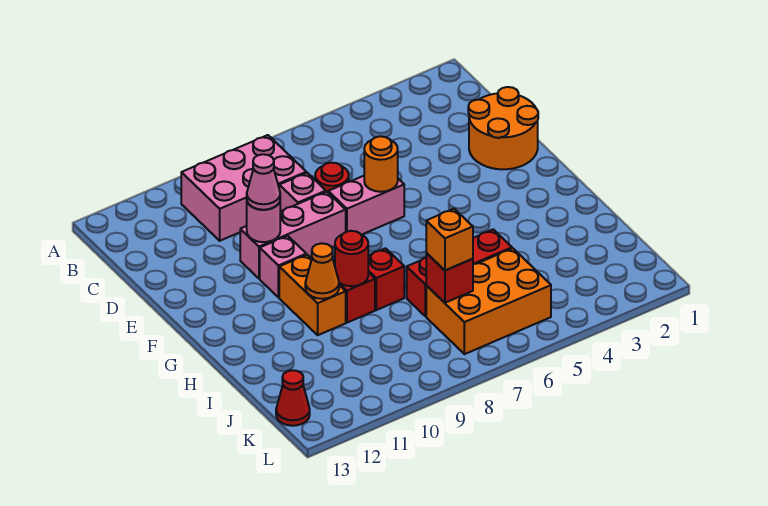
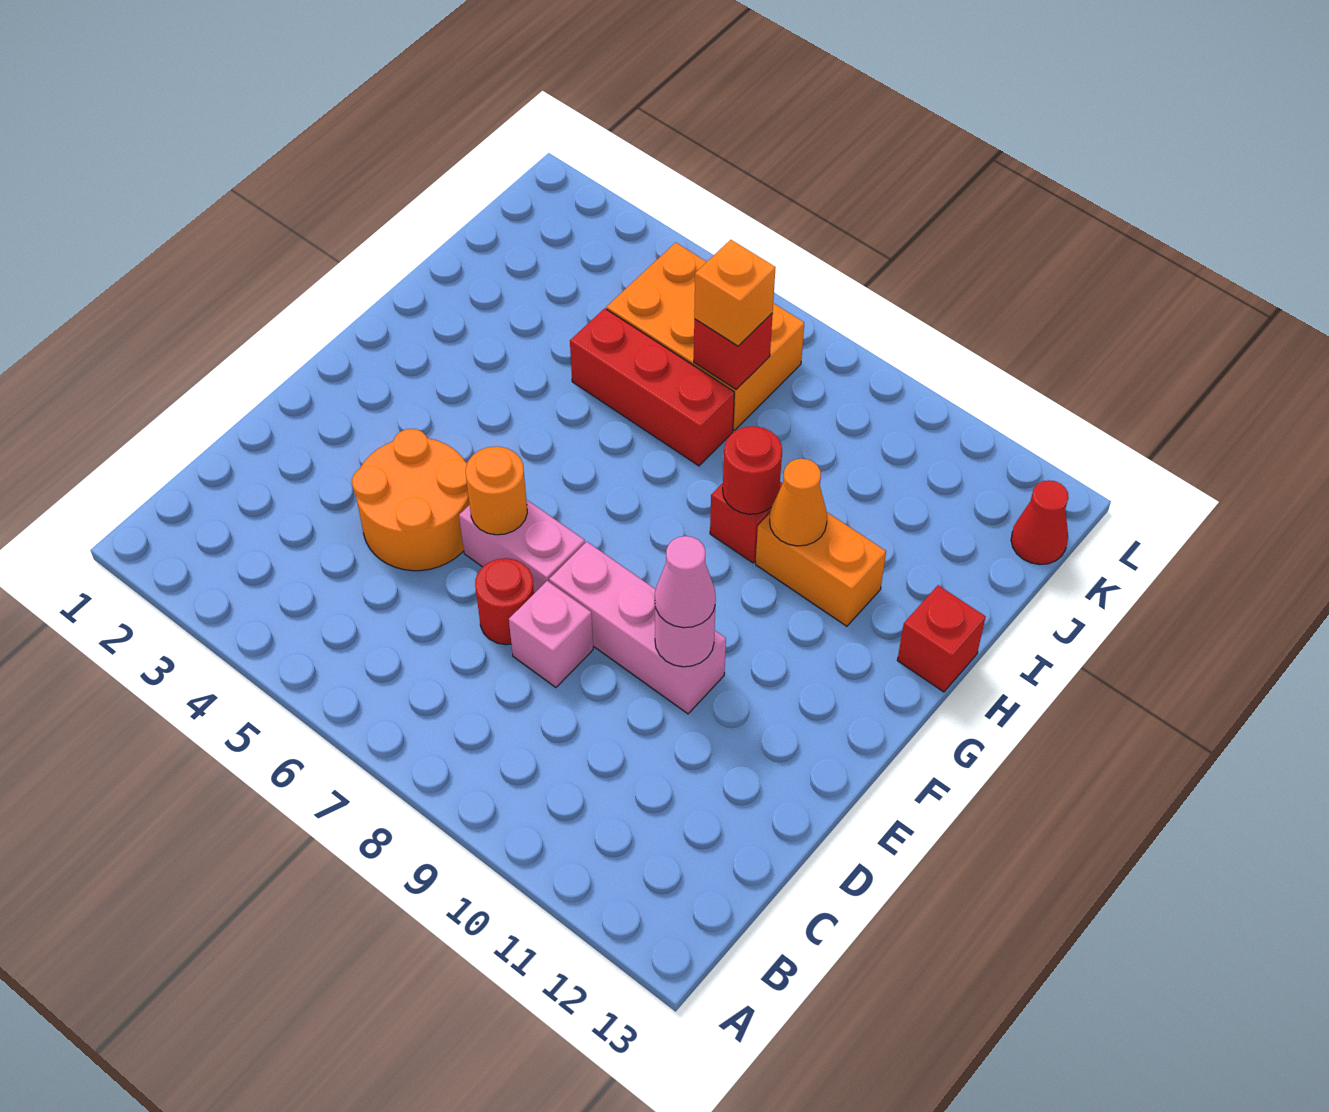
pink brick B8:C10 level 1 -> none
orange round brick D1:E2 level 1 -> orange round brick D4:E5 level 1
pink brick F10 level 1 -> none
orange brick G10:H10 level 1 -> orange brick H10:H11 level 1
red brick H8 level 1 -> red brick H13 level 1

